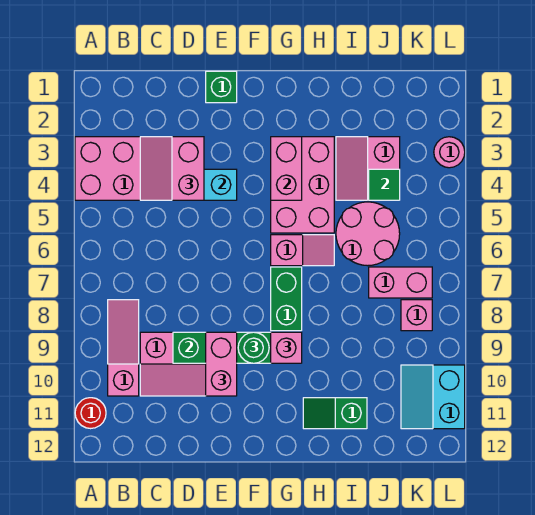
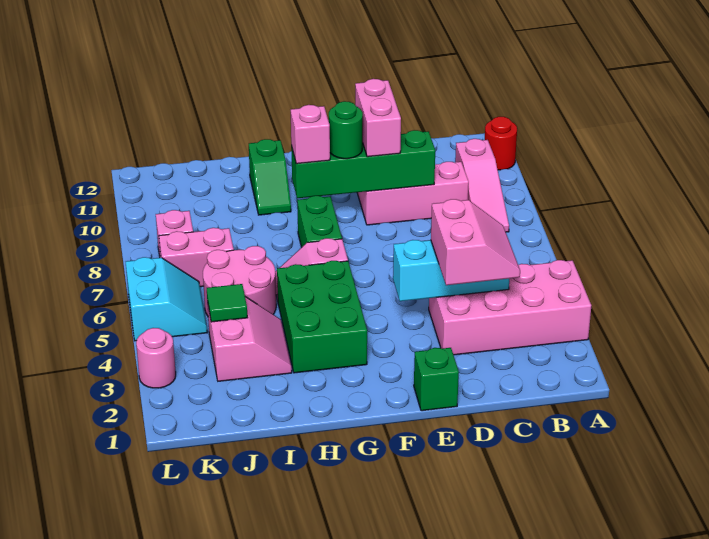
pink brick G3:H5 level 1 -> green brick G3:H5 level 1
pink brick G3:G4 level 2 -> none
green slope H11:I11 level 1 top I -> green slope H10:H11 level 1 top 11
cyan slope K10:L11 level 1 top L -> cyan slope K5:L6 level 1 top L

